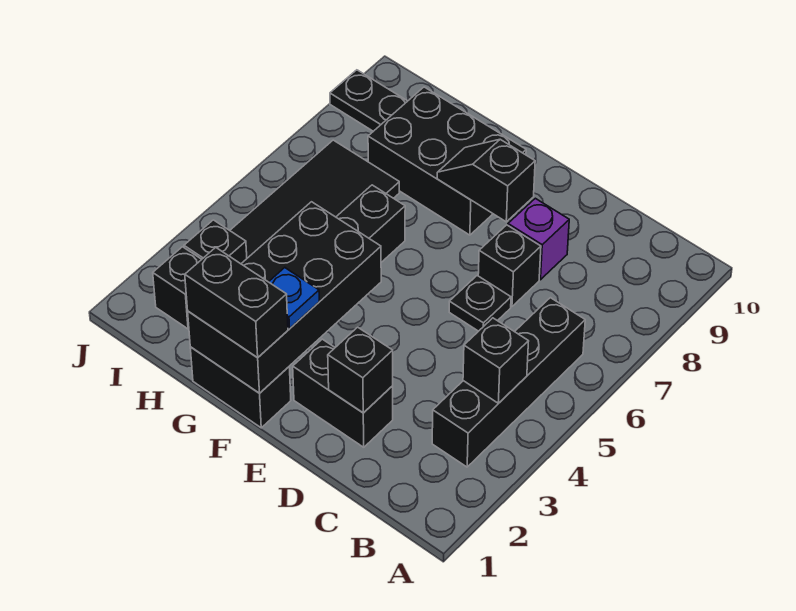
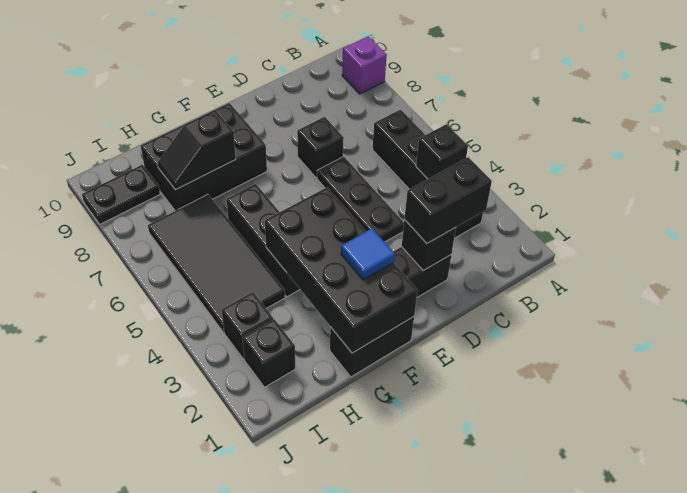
black plate D6 level 1 -> black plate D4:D6 level 1
purple brick D8 level 1 -> purple brick A9 level 1
black slope E8:F8 level 2 top E -> black slope G8:H8 level 2 top G
black brick F1:G1 level 3 -> black brick C2:D2 level 3
blue plate F2 level 3 -> blue tile F2 level 3

